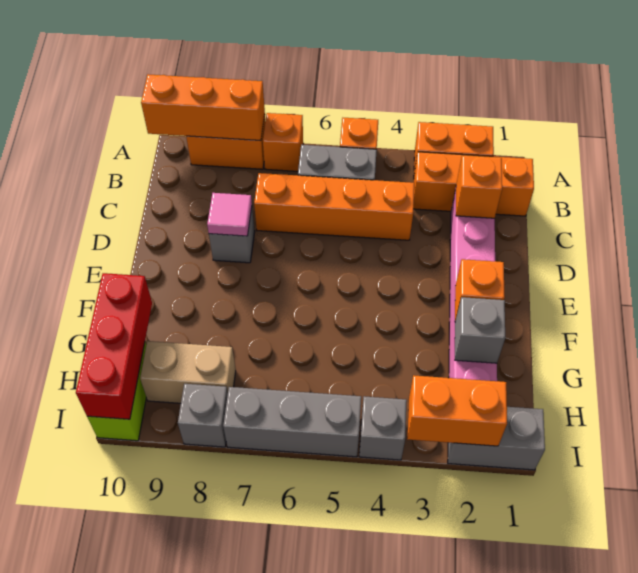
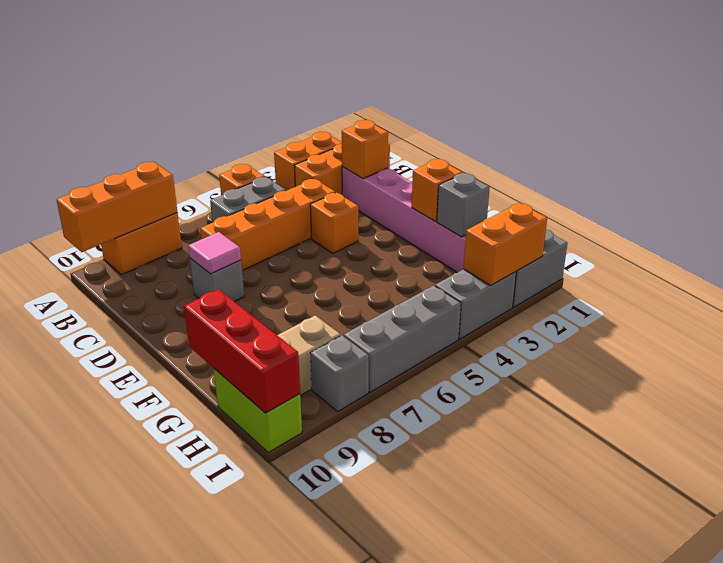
orange brick A7 level 1 -> orange brick D4 level 1
grey brick I4 level 1 -> grey brick I3:I4 level 1

